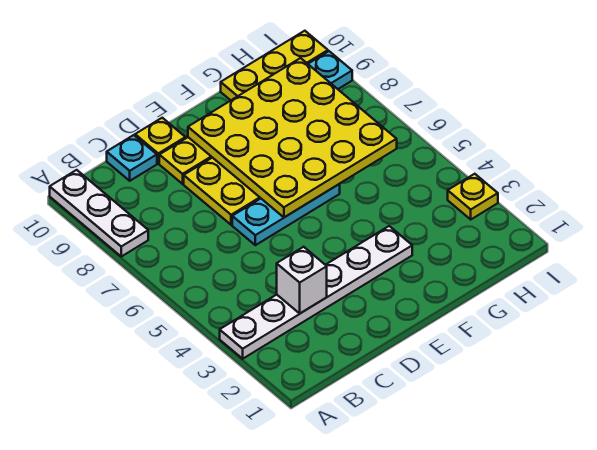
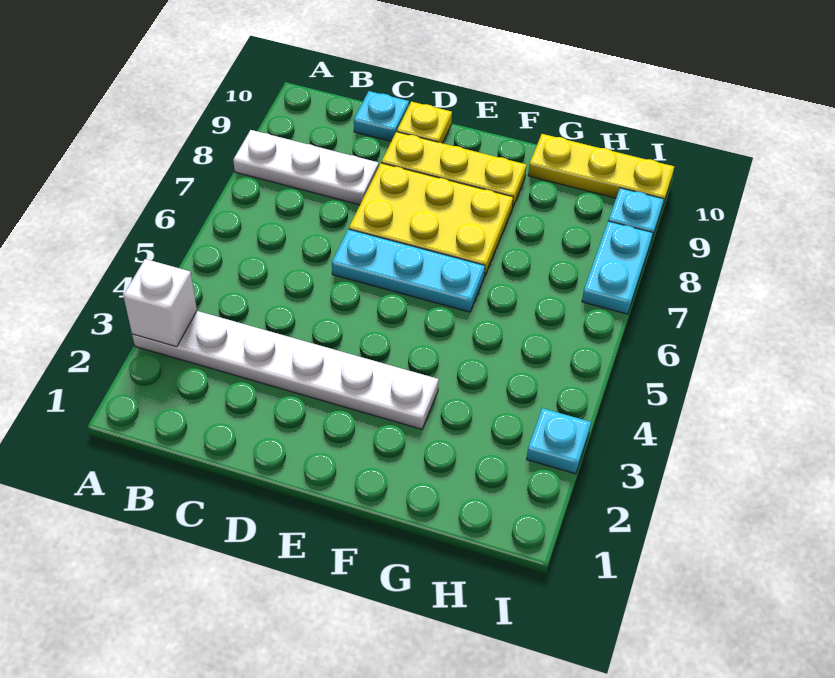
white plate A8:A10 level 1 -> white plate A8:C8 level 1
white brick C3 level 2 -> white brick A3 level 2
yellow plate E6:H9 level 2 -> none
yellow plate I3 level 1 -> cyan plate I3 level 1
none -> cyan plate I7:I8 level 1

